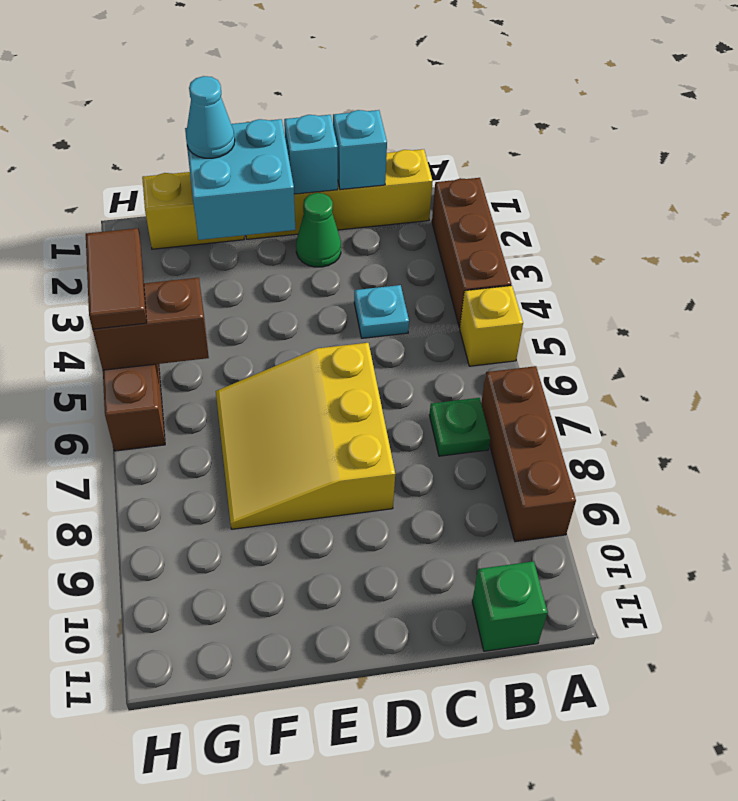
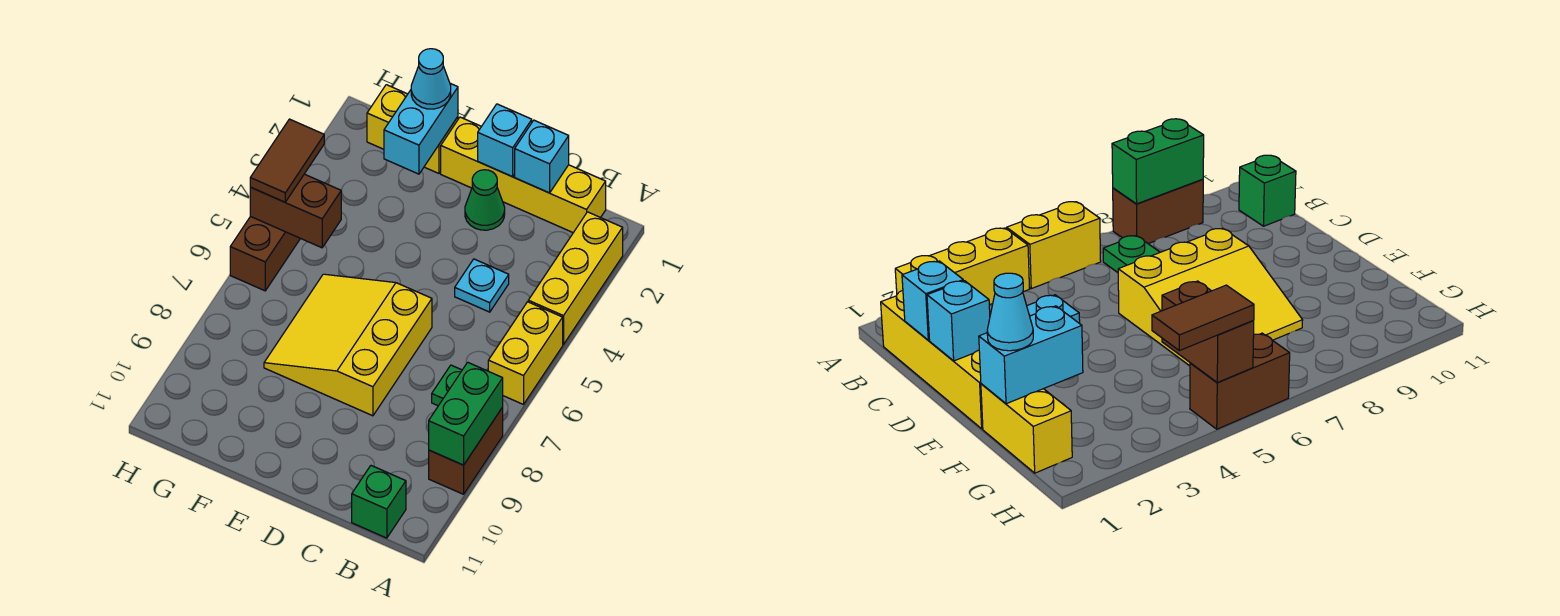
brown brick A2:A4 level 1 -> yellow brick A2:A4 level 1
yellow brick A5 level 1 -> yellow brick A5:A6 level 1
brown brick A7:A9 level 1 -> brown brick A8:A9 level 1
none -> green brick A8:A9 level 2
cyan brick E1:F2 level 2 -> cyan brick F1:F2 level 2

